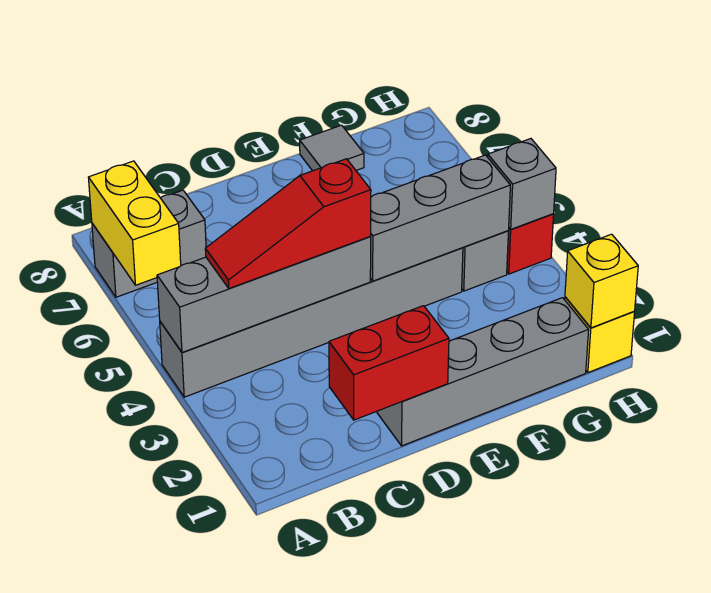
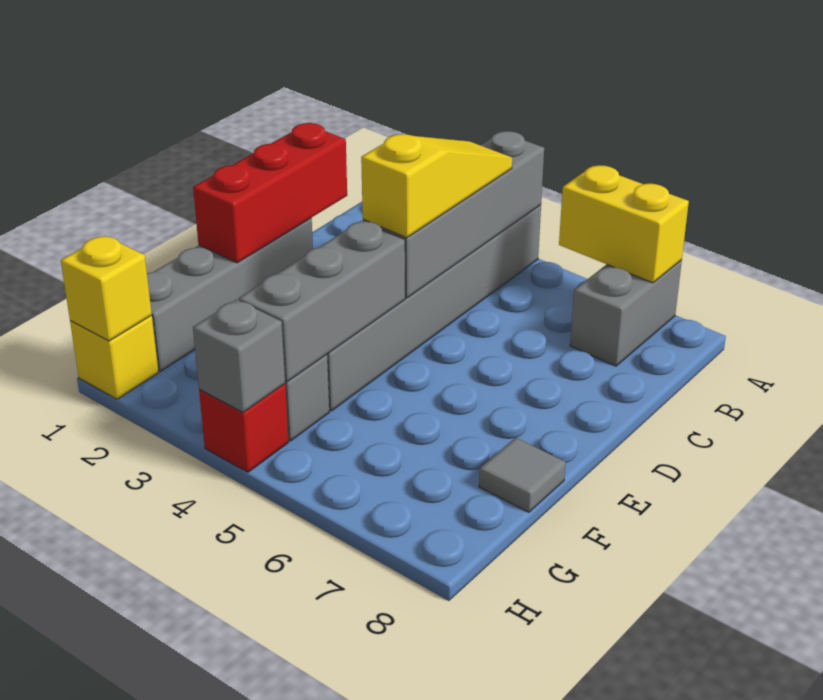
red slope B4:D4 level 3 top D -> yellow slope B4:D4 level 3 top D
red brick C1:D1 level 2 -> red brick C1:E1 level 2

